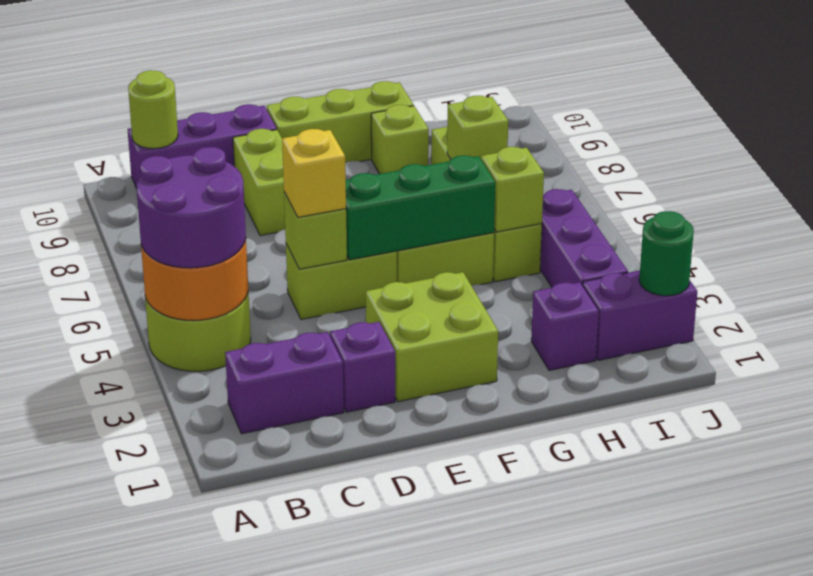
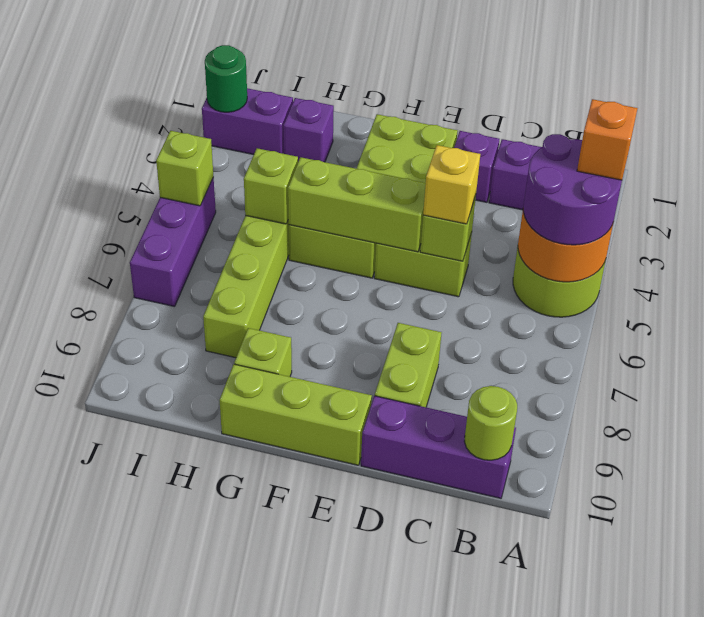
none -> orange brick A4 level 4
green brick E5:G5 level 2 -> lime brick E5:G5 level 2
lime brick H7 level 2 -> lime brick J5 level 2
purple brick I3:I5 level 1 -> purple brick J5:J7 level 1

